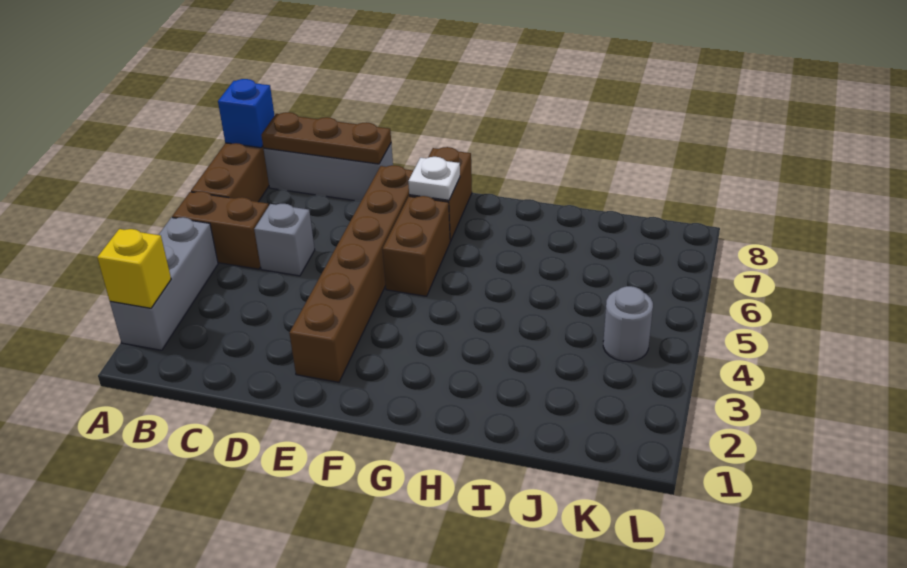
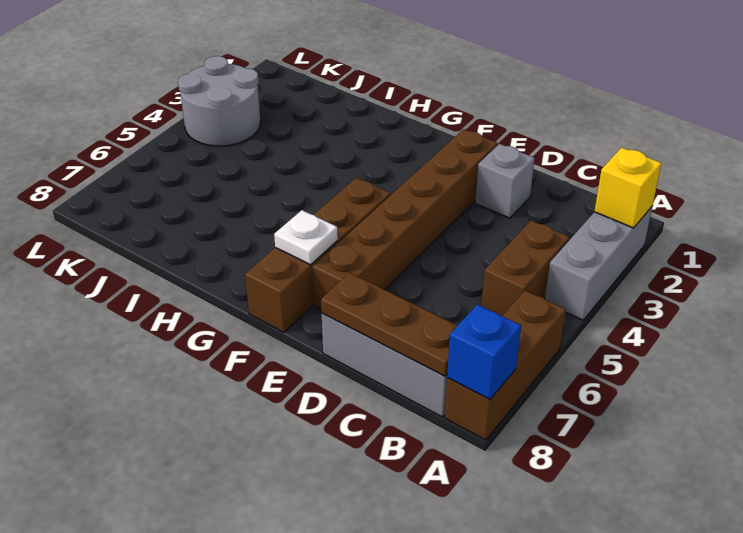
brown brick A5:B5 level 1 -> brown brick B4:B5 level 1
grey brick C5 level 1 -> grey brick D2 level 1
grey round brick K4 level 1 -> grey round brick K3:L4 level 1

